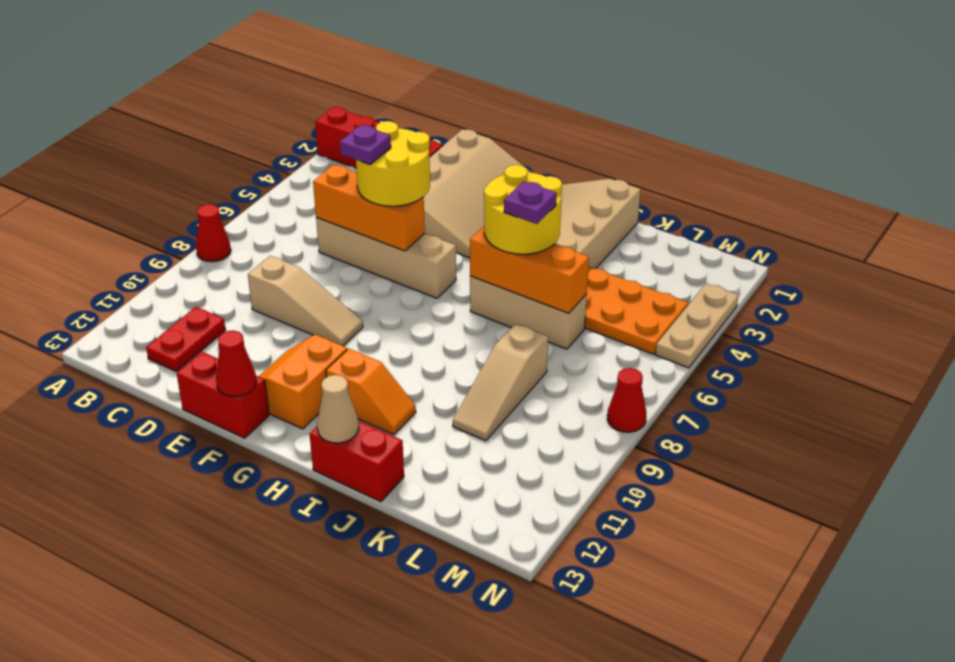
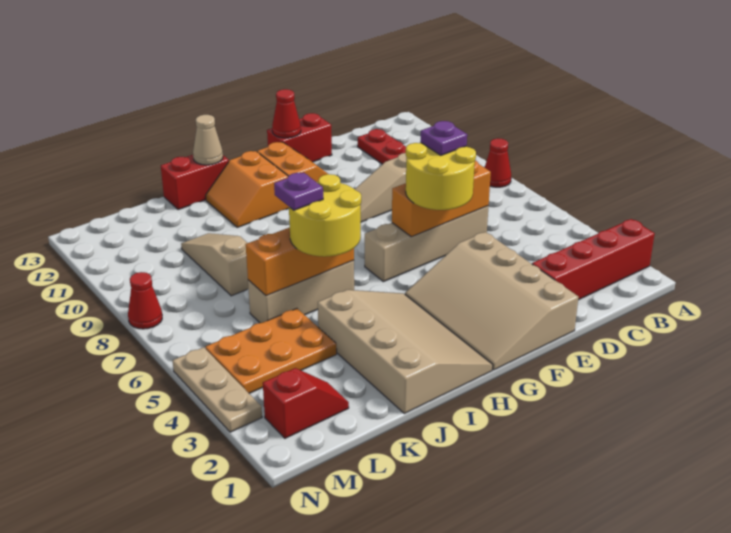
orange slope H11:I11 level 1 top H -> orange slope H11:I12 level 1 top H
none -> red slope L2:M2 level 1 top M

